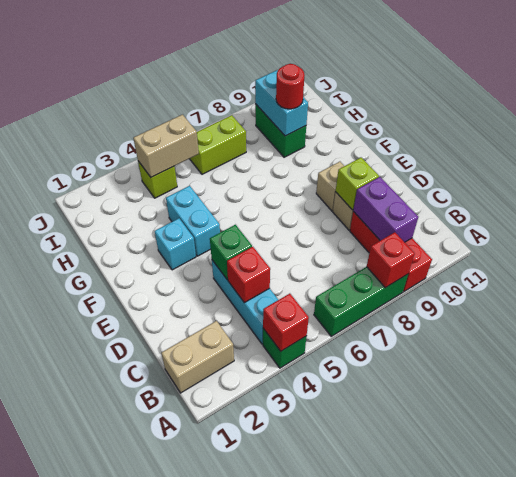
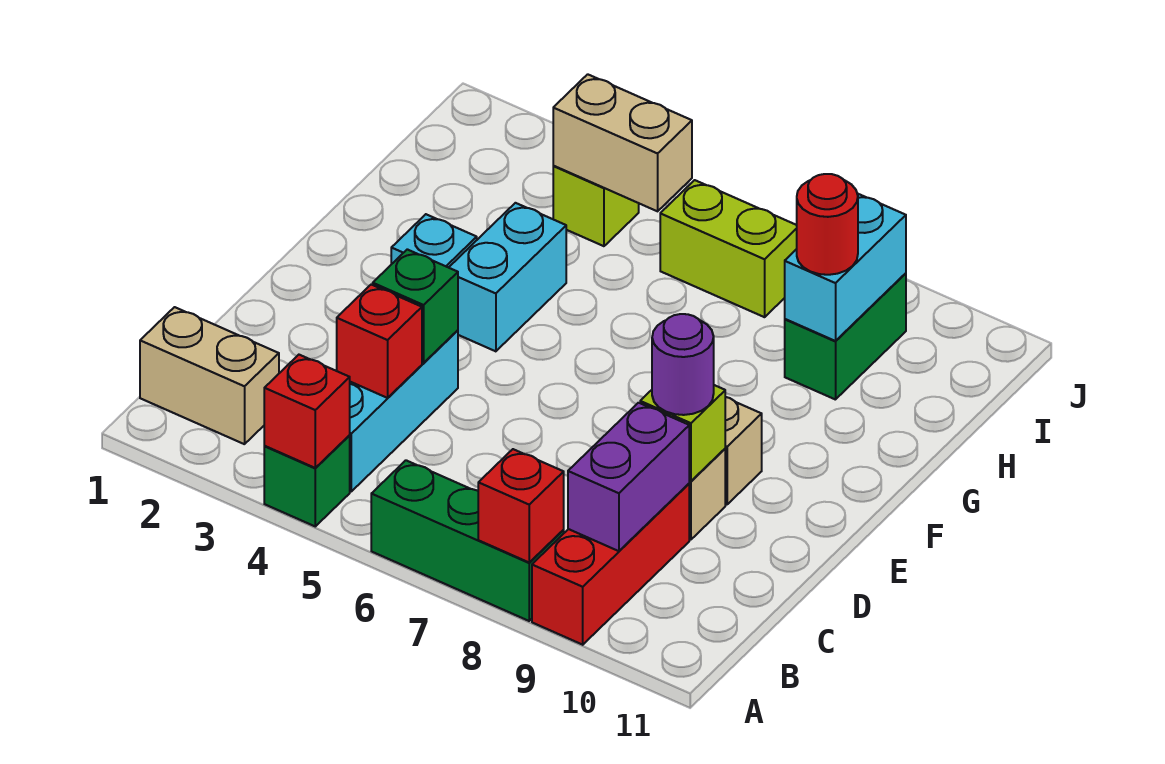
none -> purple round brick D9 level 3

